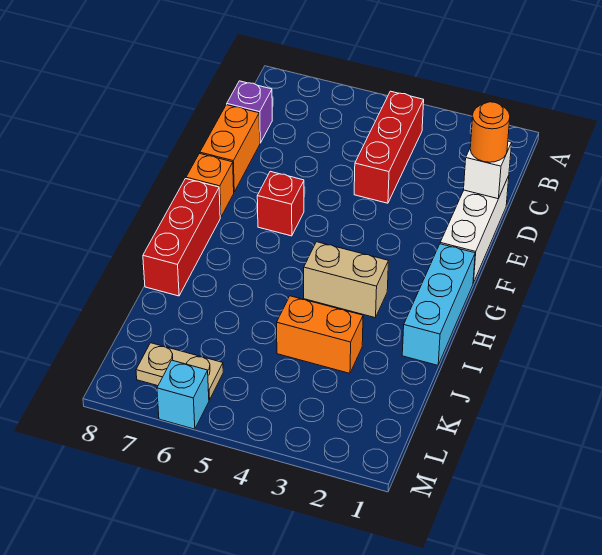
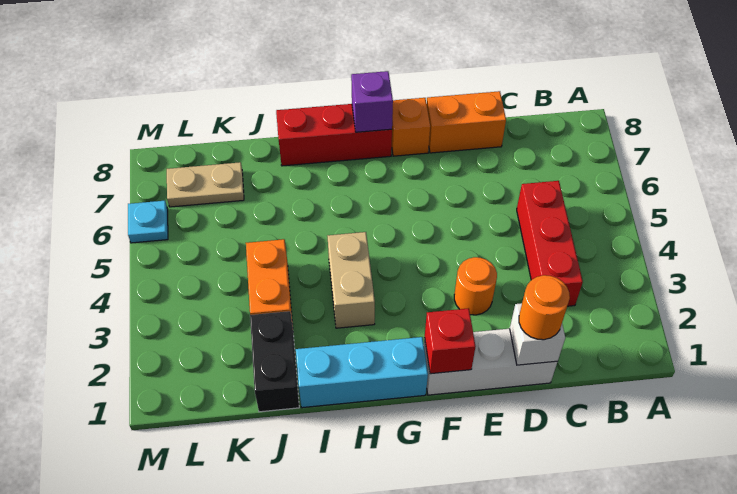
red brick B4:D4 level 1 -> red brick C3:C5 level 1
purple brick C8 level 1 -> purple brick G8 level 2
none -> orange round brick E3 level 1
red brick F6 level 1 -> red brick F1 level 2
none -> black brick J1:J2 level 1
tan plate L6:L7 level 1 -> tan plate K7:L7 level 1
cyan brick M6 level 1 -> cyan plate M6 level 1

